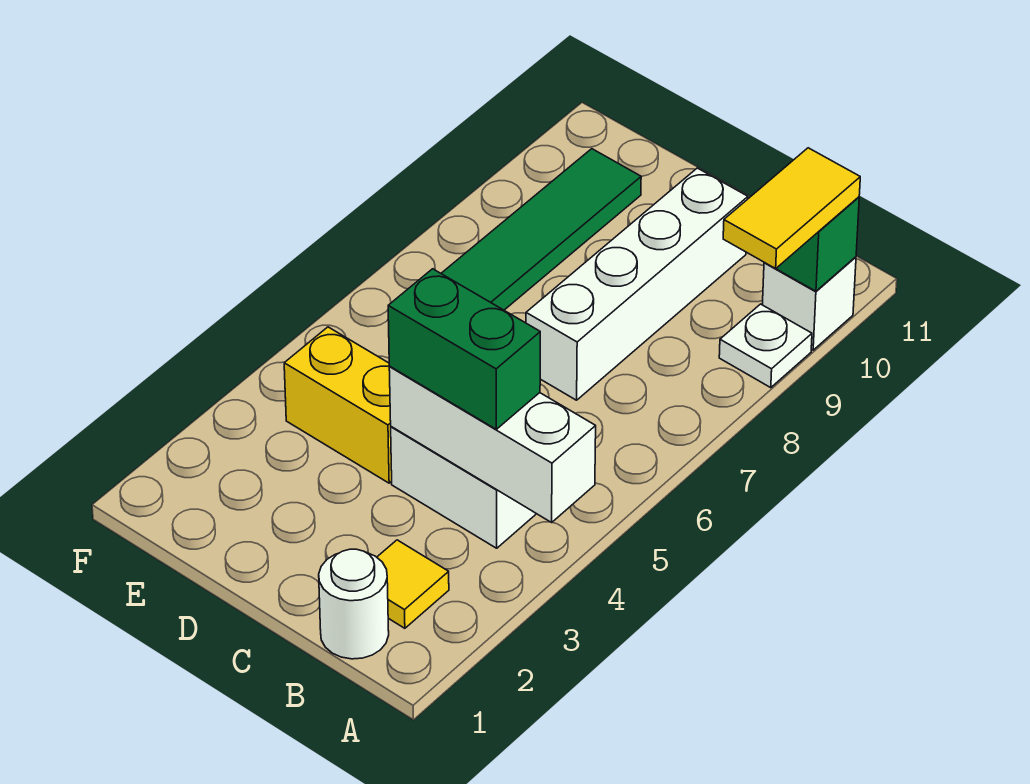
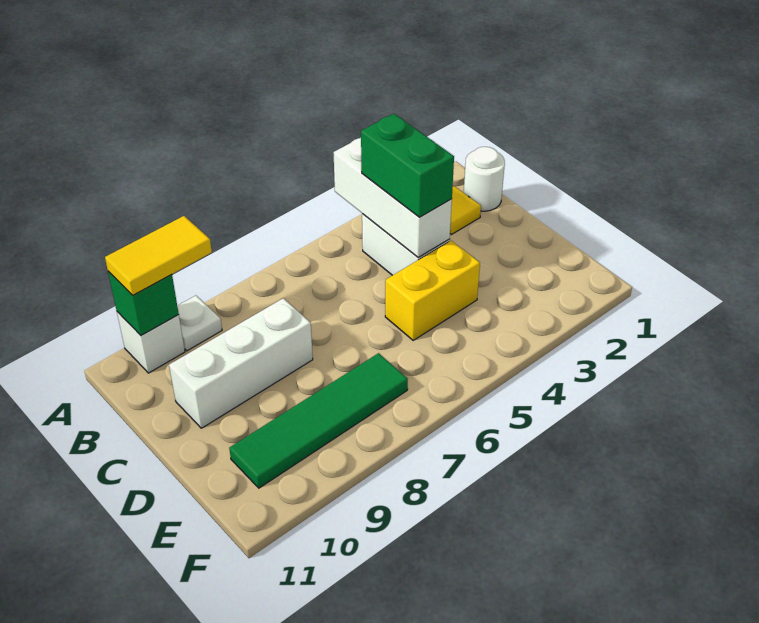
white brick C7:C10 level 1 -> white brick C8:C10 level 1
yellow brick D4:E4 level 1 -> yellow brick D4:D5 level 1

